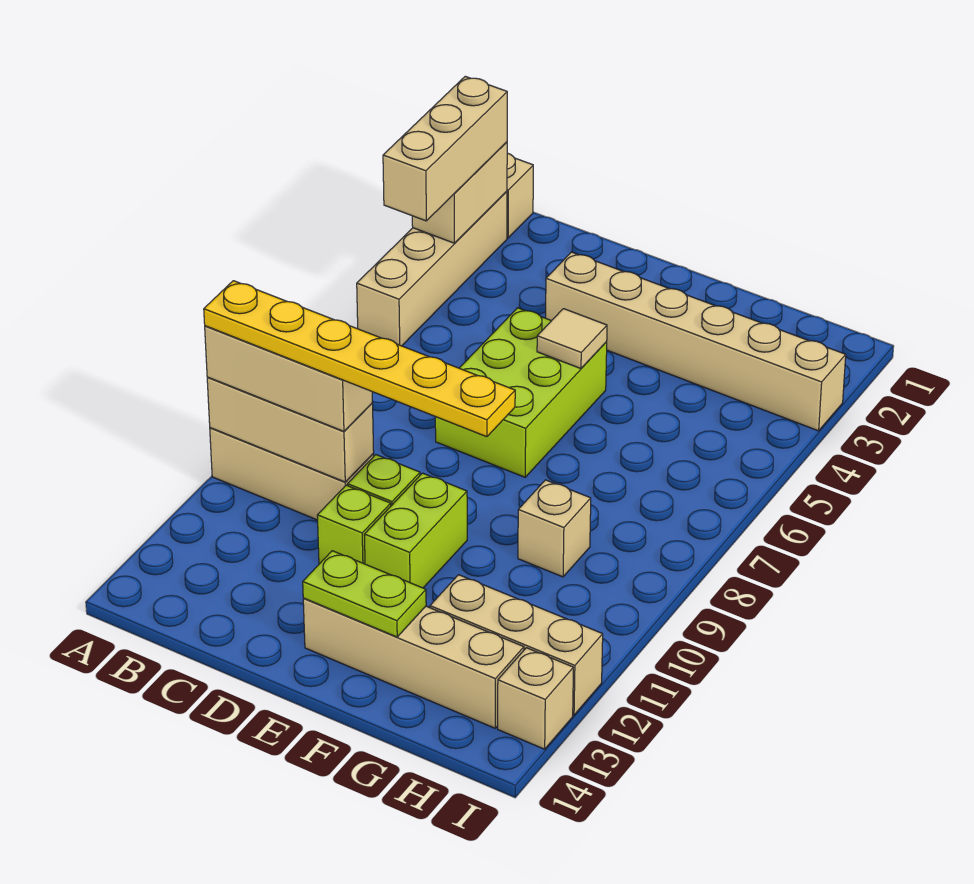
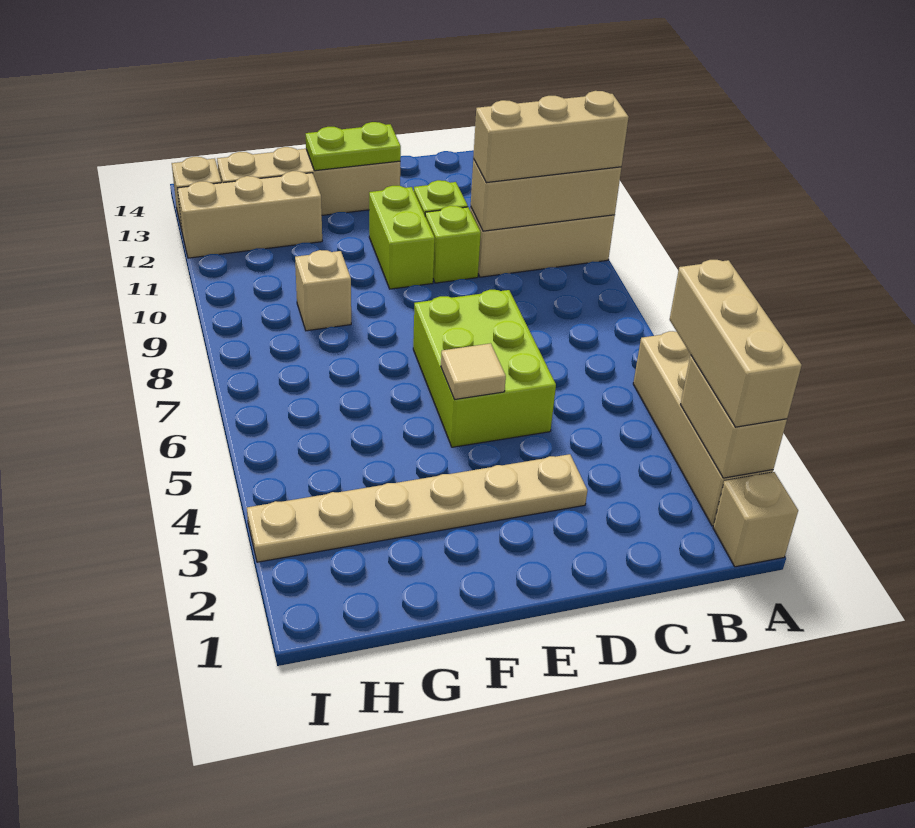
yellow plate A10:F10 level 4 -> none
tan brick D3:I3 level 1 -> tan plate D3:I3 level 1

